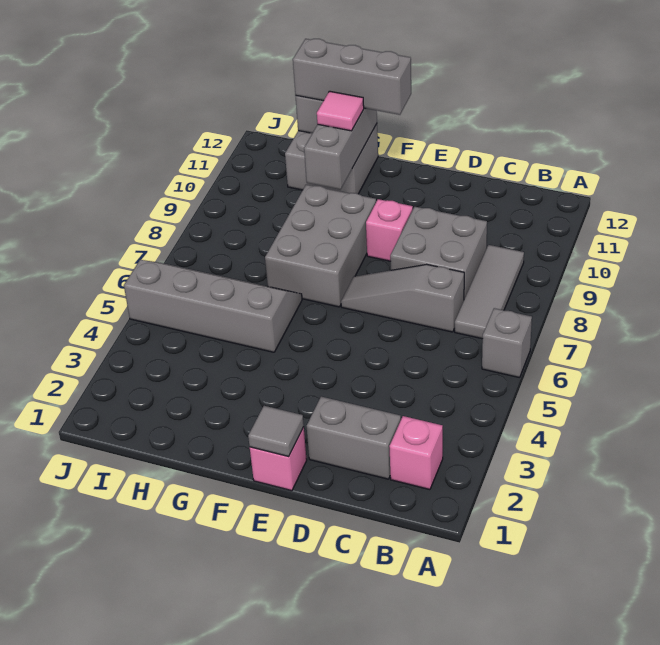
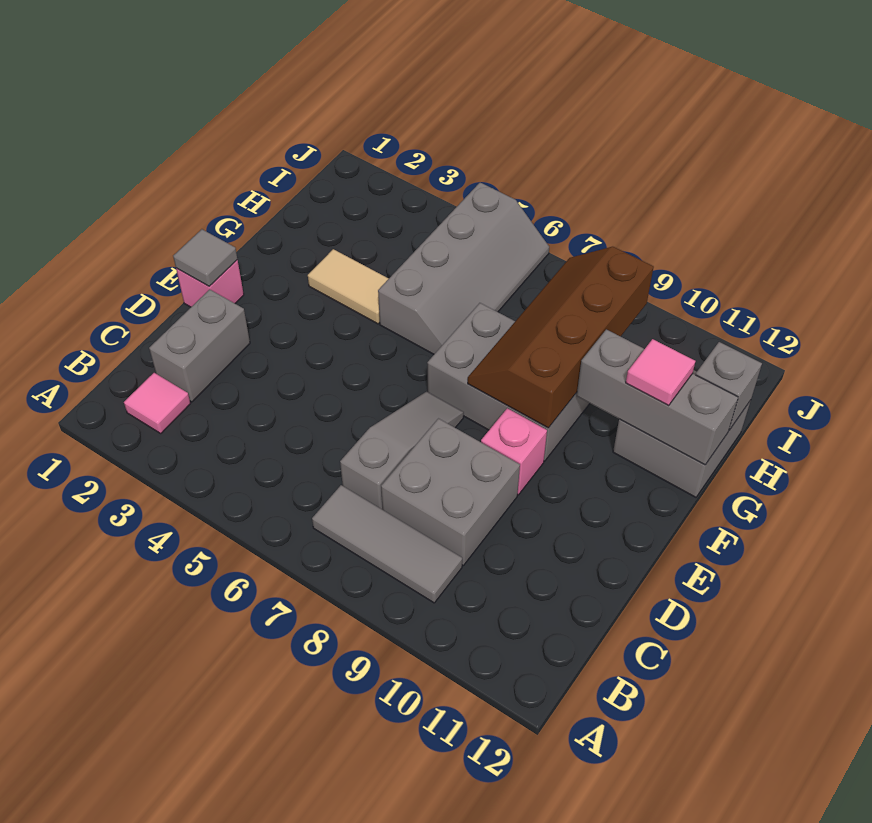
grey brick A6 level 1 -> none
pink brick B2 level 1 -> pink tile B2 level 1
none -> brown slope F8:I9 level 2 top 9
grey brick F12:H12 level 3 -> none
none -> tan tile G3:G4 level 1

